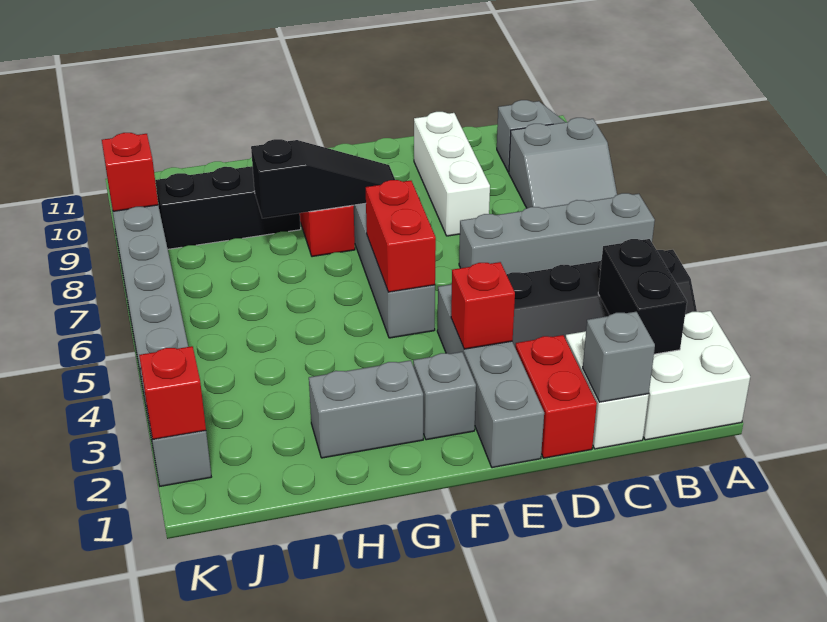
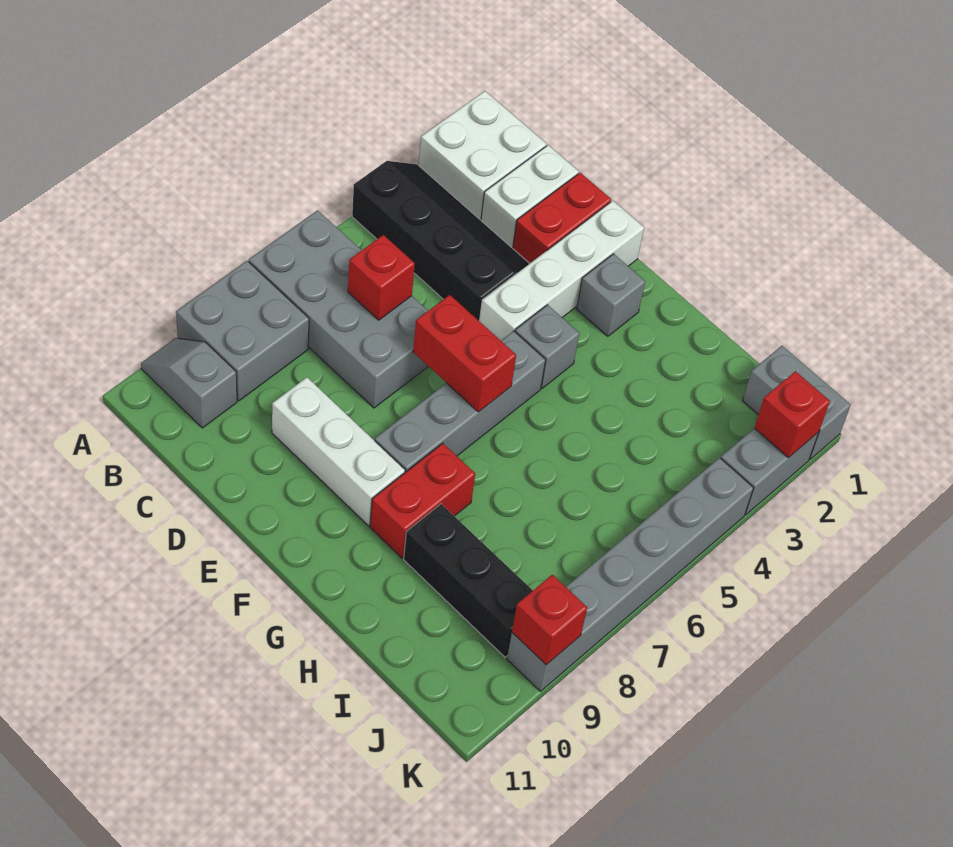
grey brick A6:D6 level 1 -> grey brick A6:D7 level 1
grey slope A8:B9 level 1 top 9 -> grey brick A8:B9 level 1
black brick B2:B3 level 2 -> none
grey brick C1 level 2 -> grey brick F4 level 1
white brick D8:D10 level 1 -> white brick D9:F9 level 1
grey brick E1:E4 level 1 -> white brick E1:E4 level 1
red brick E3 level 2 -> red brick C6 level 2
red brick F5:F6 level 2 -> red brick E6:F6 level 2
black slope F8:H8 level 2 top H -> none
grey brick G2:H2 level 1 -> grey brick J1:K1 level 1

